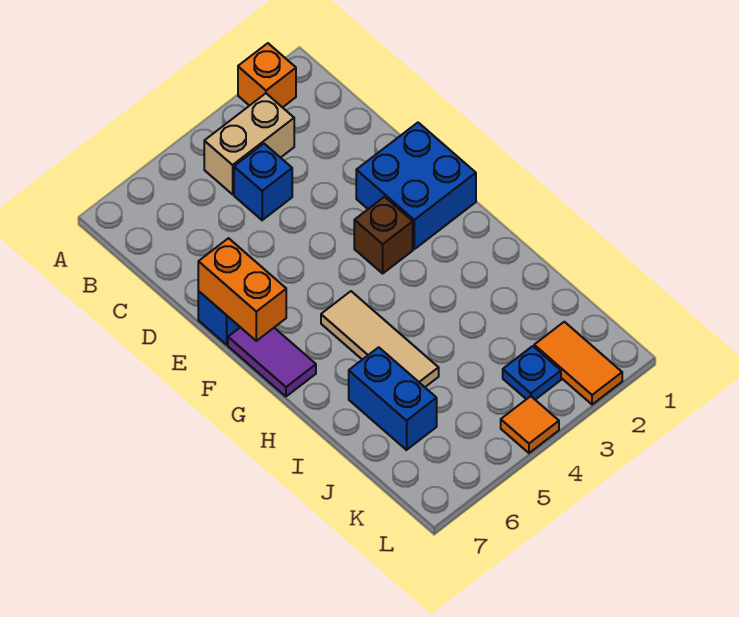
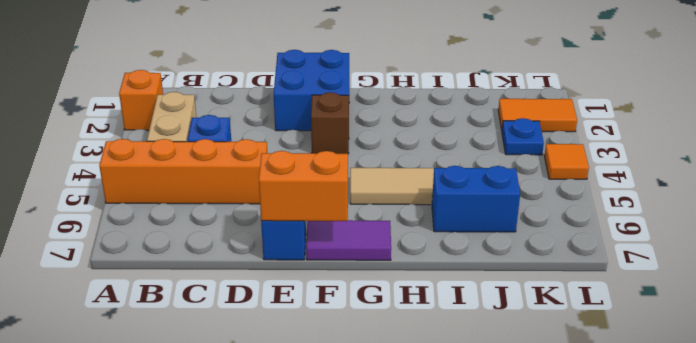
none -> orange brick A5:D5 level 1

